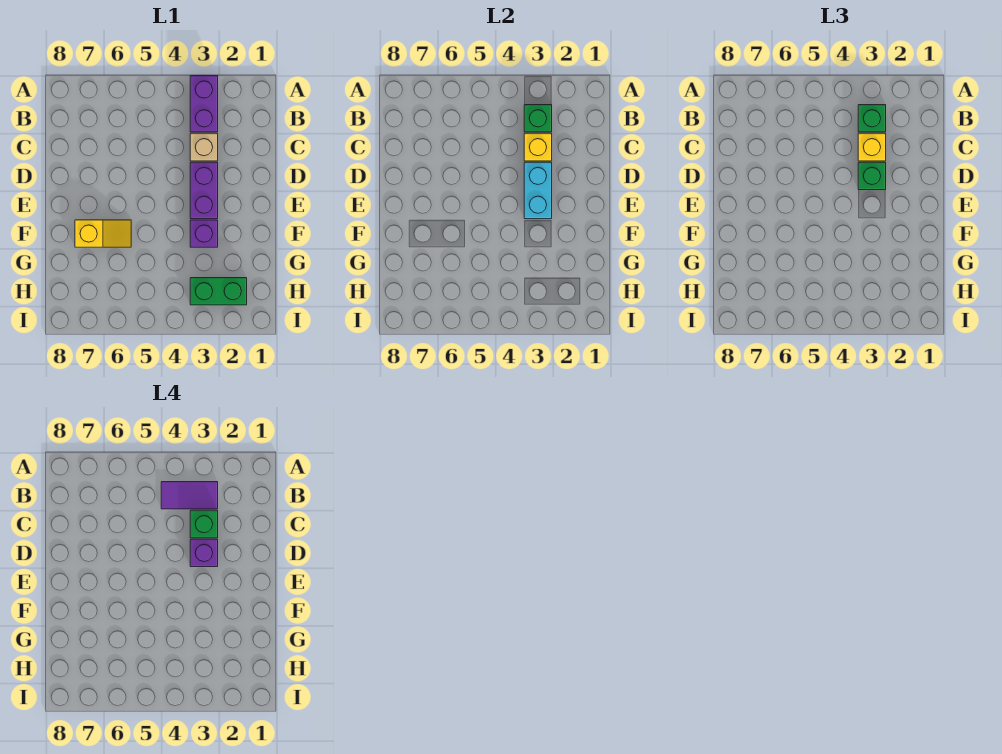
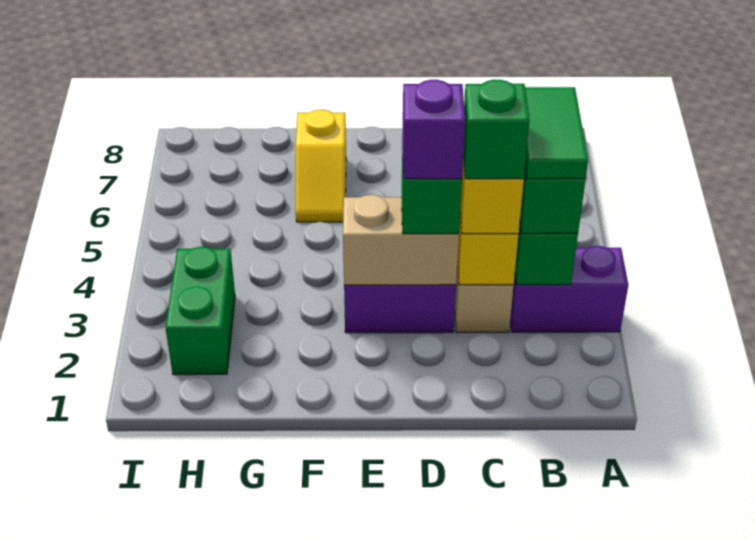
purple tile B3:B4 level 4 -> green tile B3:B4 level 4
cyan brick D3:E3 level 2 -> tan brick D3:E3 level 2
purple brick F3 level 1 -> none

